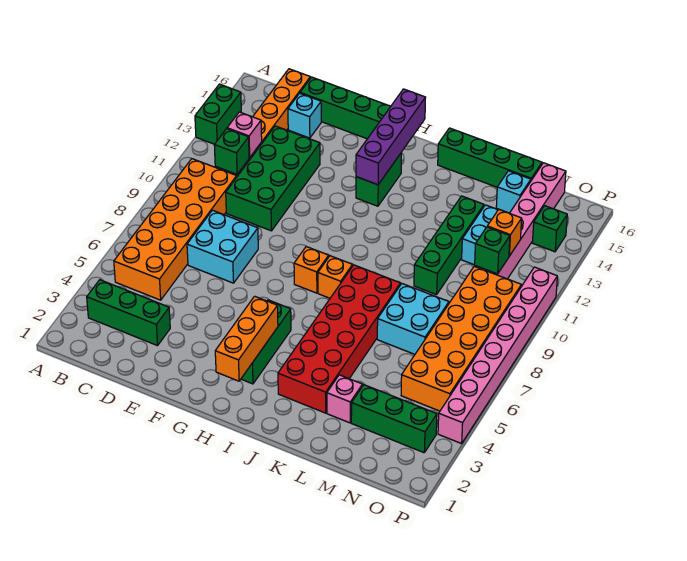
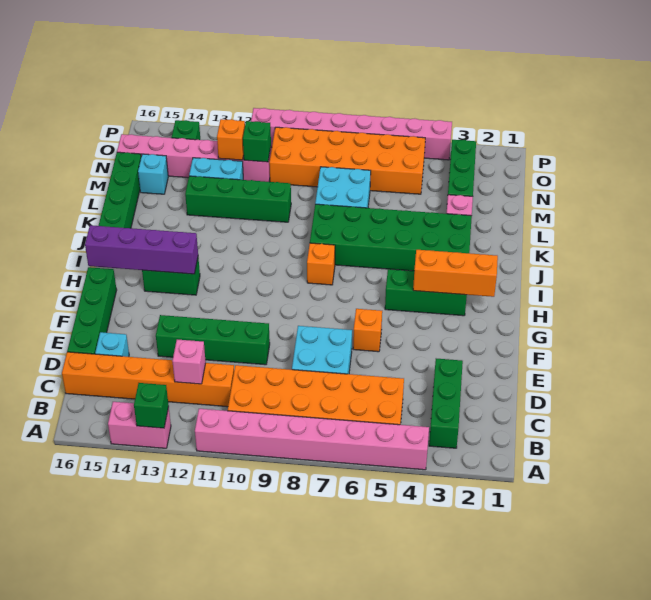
none -> pink brick A4:A11 level 1
green brick A13:A14 level 1 -> pink brick A13:A14 level 1
green brick C11 level 2 -> green brick A13 level 2
green brick D10:E13 level 1 -> green brick E10:E13 level 1
orange brick H8 level 1 -> orange brick F6 level 1
red brick J3:K8 level 1 -> green brick J3:K8 level 1

